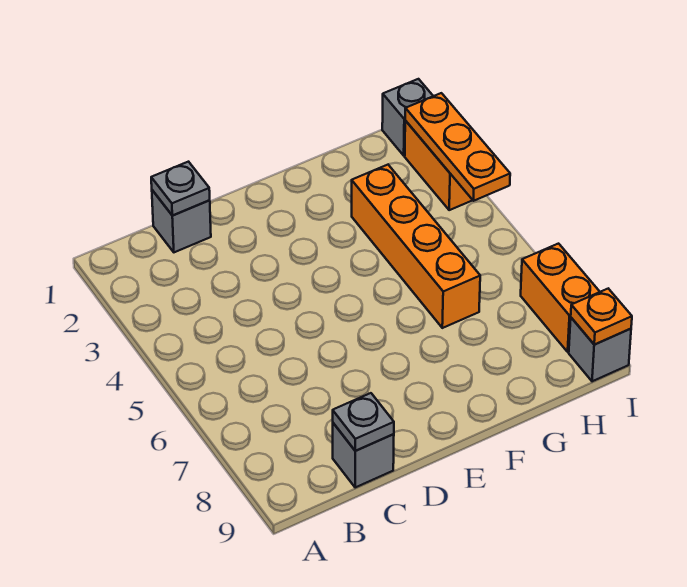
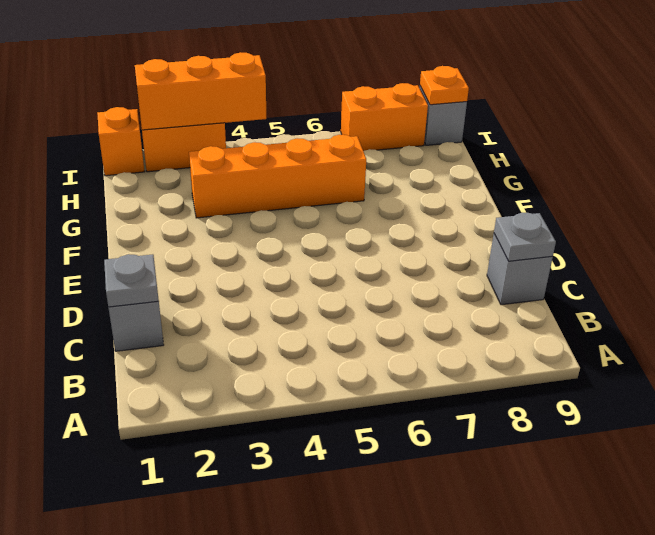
grey brick I1 level 1 -> orange brick I1 level 1
orange plate I2:I4 level 2 -> orange brick I2:I4 level 2

